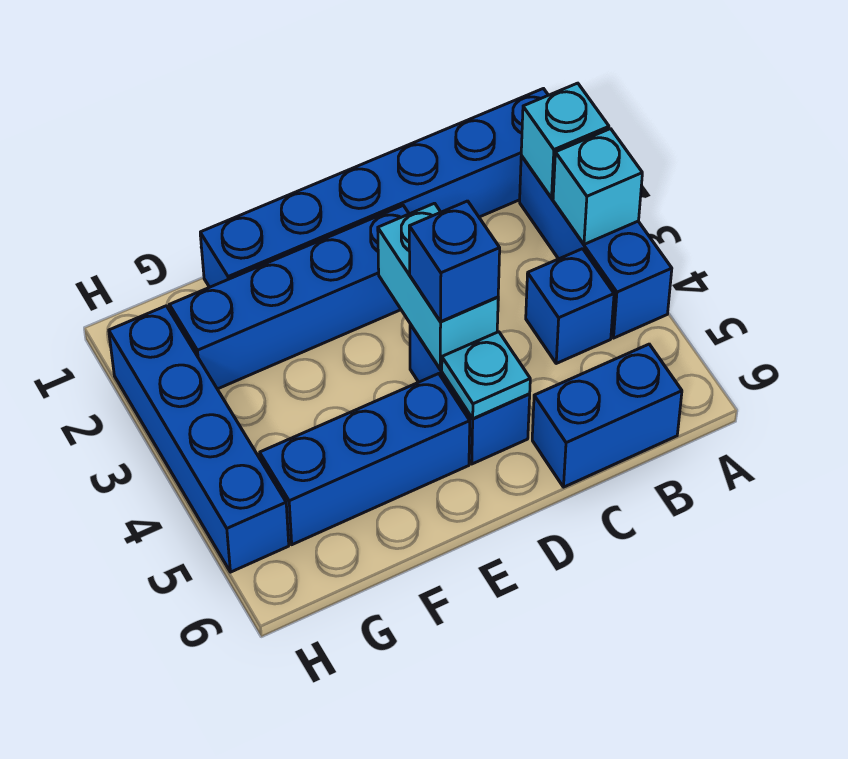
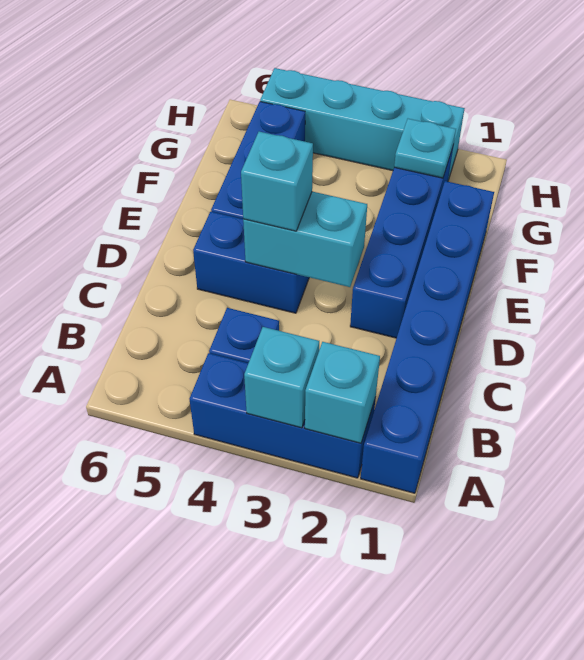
blue brick B6:C6 level 1 -> none
blue brick D4 level 3 -> cyan brick D4 level 3
cyan plate D5 level 2 -> cyan plate G2 level 2
blue brick H2:H5 level 1 -> cyan brick H2:H5 level 1

